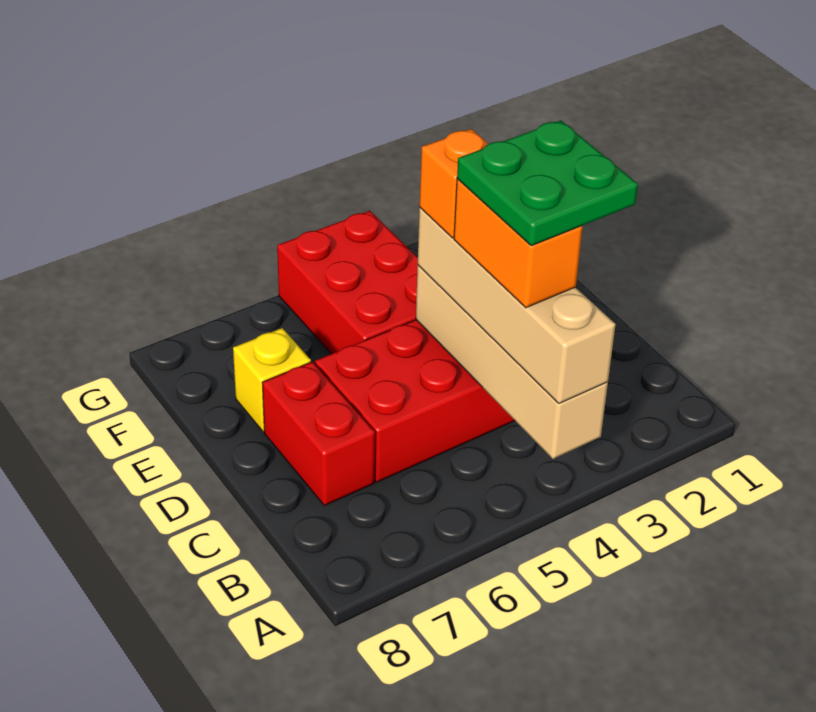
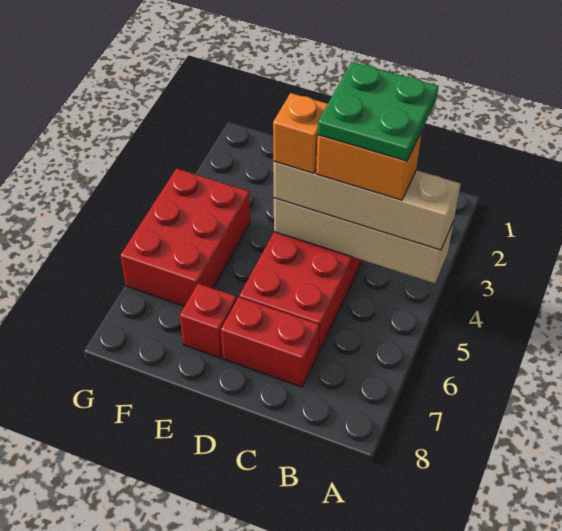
red brick E4:G5 level 1 -> red brick F4:G6 level 1
yellow brick E7 level 1 -> red brick E7 level 1

